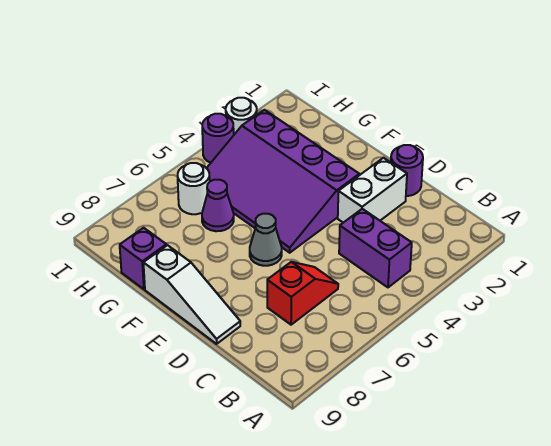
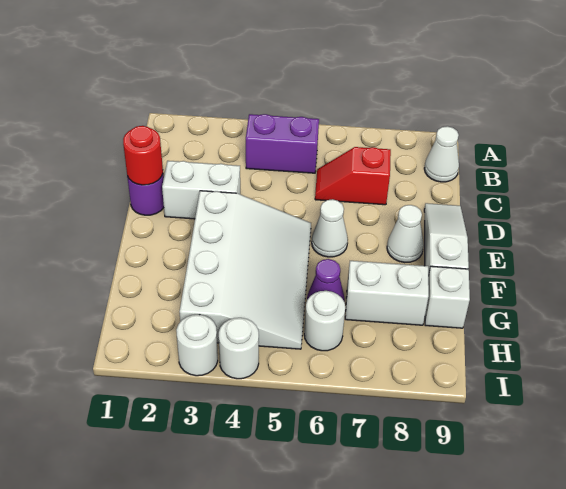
purple brick B4:C4 level 1 -> purple brick B4:B5 level 1
none -> white cone B9 level 1
none -> red round brick D1 level 2
purple slope E3:H5 level 1 top 3 -> white slope E3:H5 level 1 top 3
grey cone E6 level 1 -> white cone E6 level 1
none -> white cone E8 level 1
none -> white brick G7:G8 level 1
purple brick G9 level 1 -> white brick G9 level 1
purple round brick I4 level 1 -> white round brick I4 level 1

